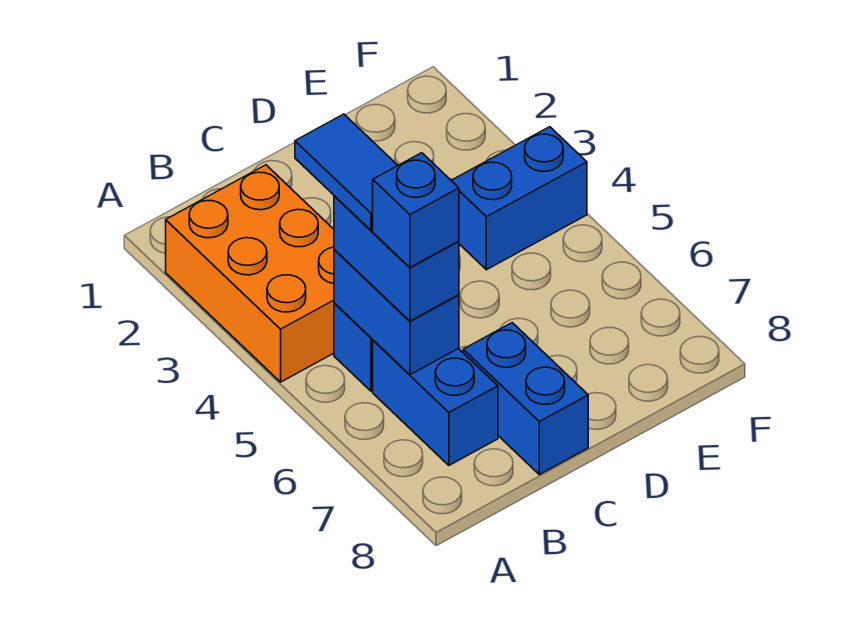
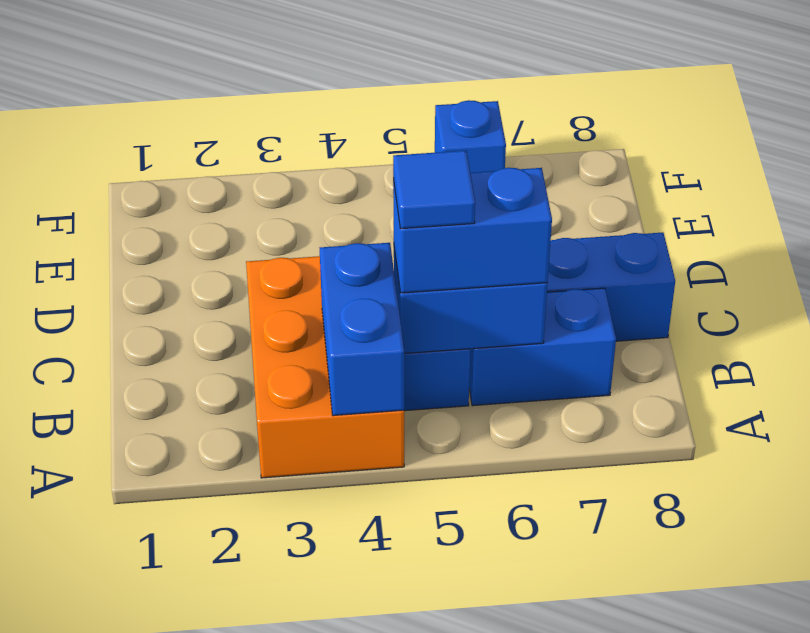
orange brick A2:B4 level 1 -> orange brick A3:C4 level 1
blue tile B4:B5 level 4 -> blue tile B5 level 4
blue brick B6 level 4 -> blue brick F6 level 1
blue brick E4:F4 level 1 -> blue brick A4:B4 level 2

